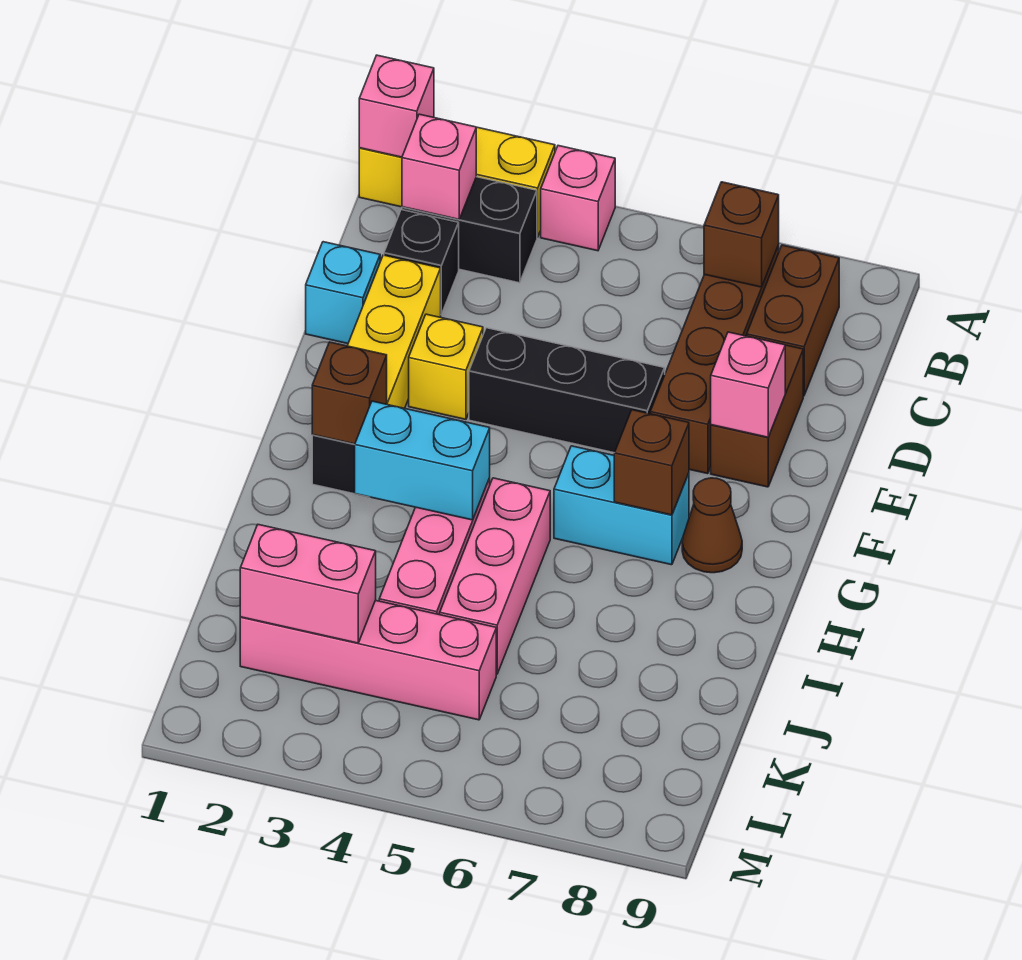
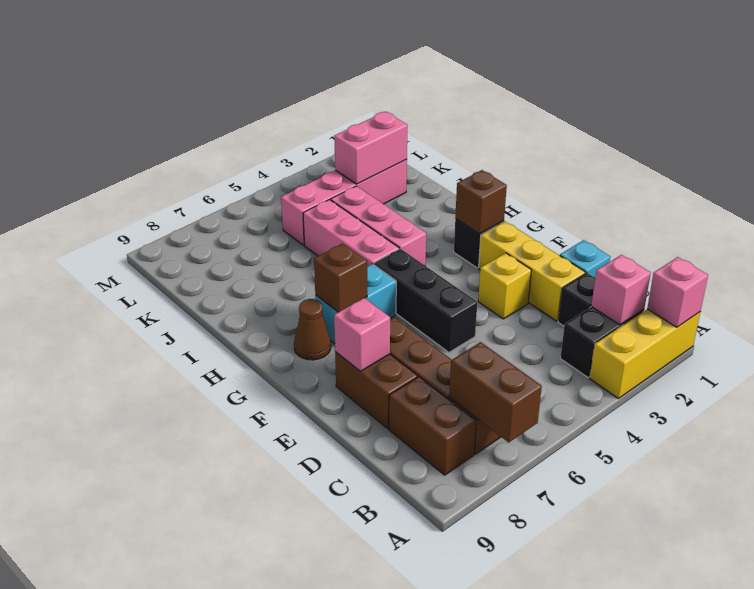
pink brick A4 level 1 -> none
brown brick B7 level 2 -> brown brick A7:B7 level 2
black brick E4:E6 level 1 -> black brick E5:G5 level 1
cyan brick H3:H4 level 2 -> none

